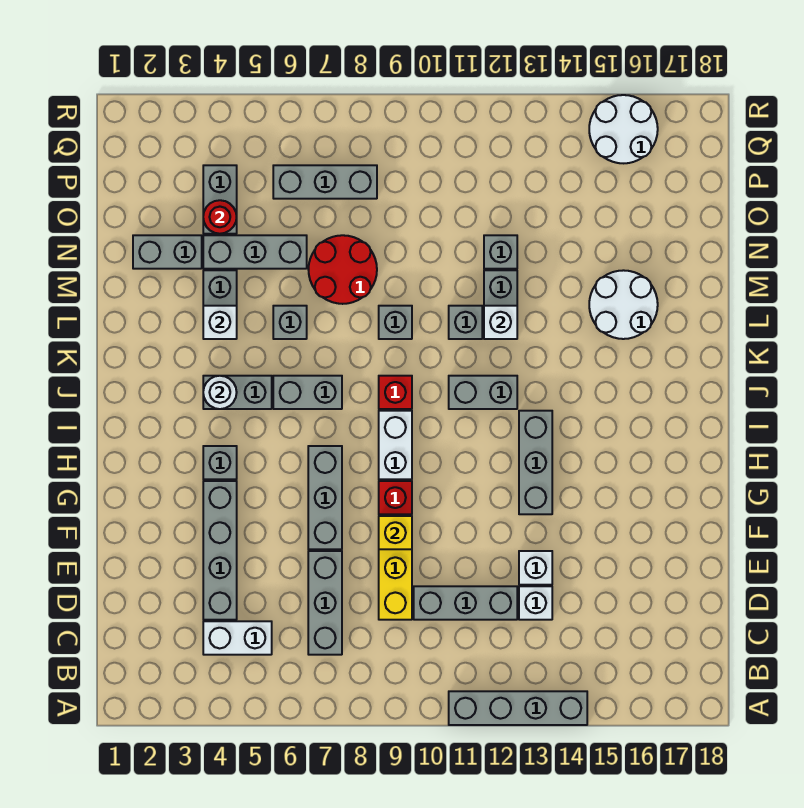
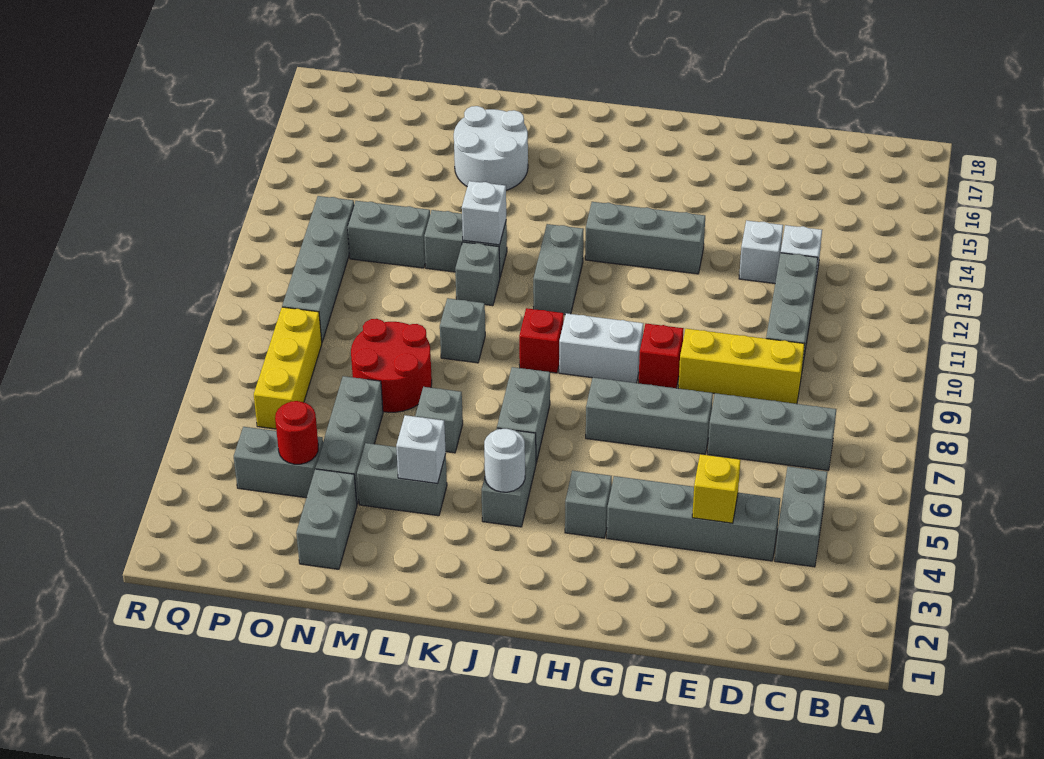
grey brick A11:A14 level 1 -> grey brick P9:P12 level 1
white brick C4:C5 level 1 -> grey brick C4:C5 level 1
yellow brick F9 level 2 -> yellow brick E4 level 2
grey brick N12 level 1 -> grey brick N12:O12 level 1
grey brick P6:P8 level 1 -> yellow brick P6:P8 level 1
white round brick Q15:R16 level 1 -> none

